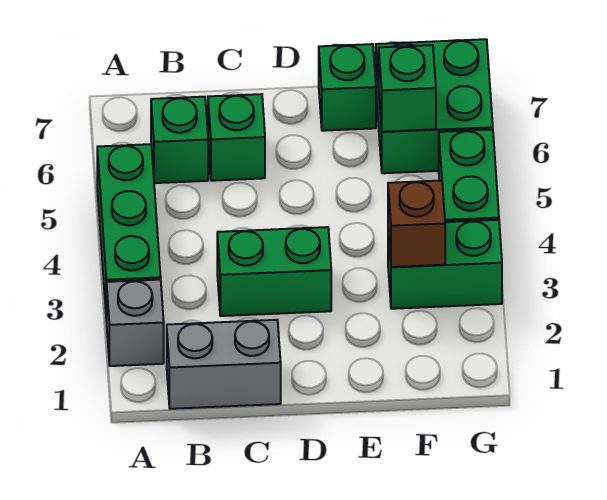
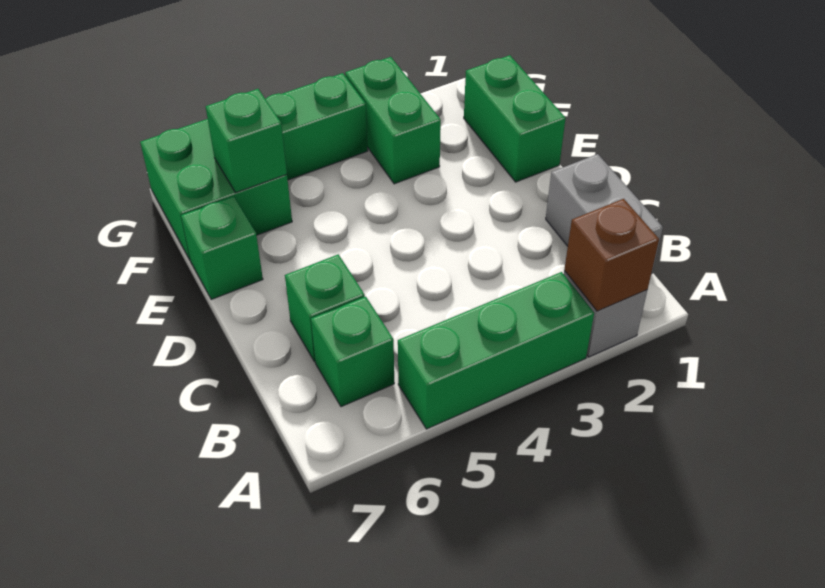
green brick C3:D3 level 1 -> green brick E1:F1 level 1
brown brick F3 level 2 -> brown brick A2 level 2

